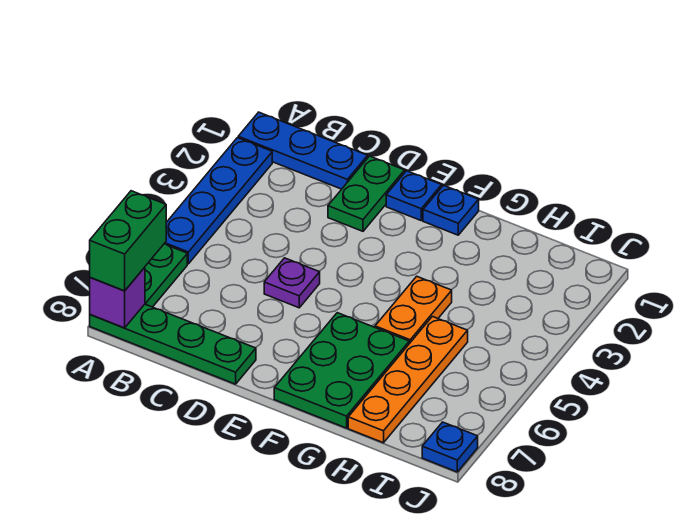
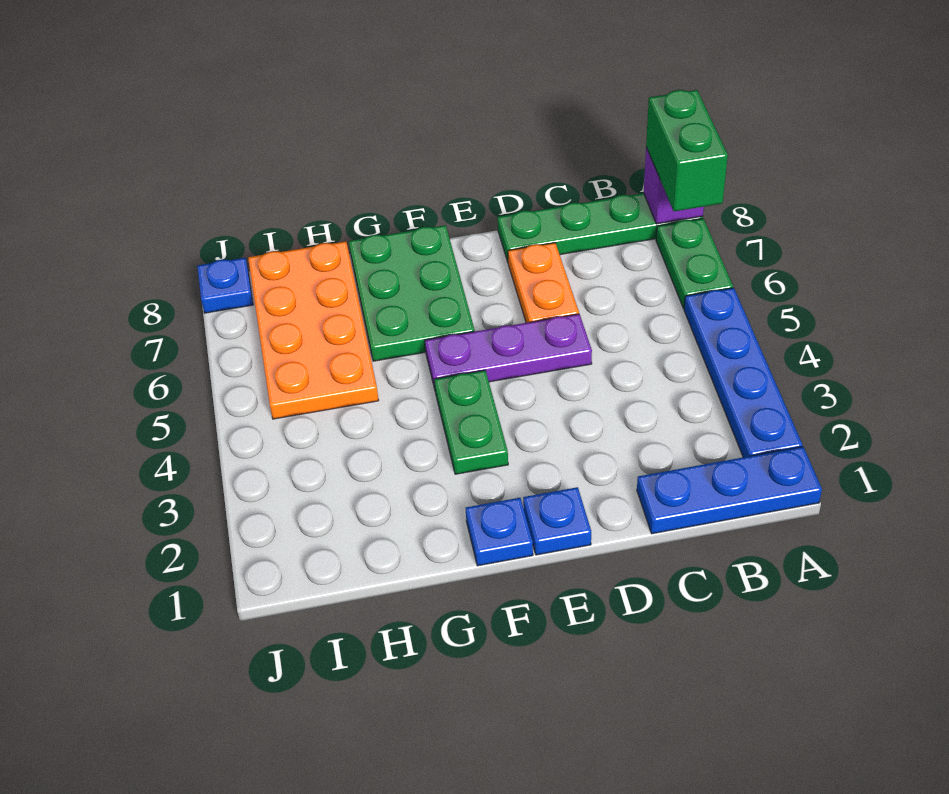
green plate D1:D2 level 1 -> green plate F3:F4 level 1
purple plate D5 level 1 -> purple plate D5:F5 level 1
orange plate G4:G5 level 1 -> orange plate D6:D7 level 1
orange plate H5:H8 level 1 -> orange plate H5:I8 level 1

